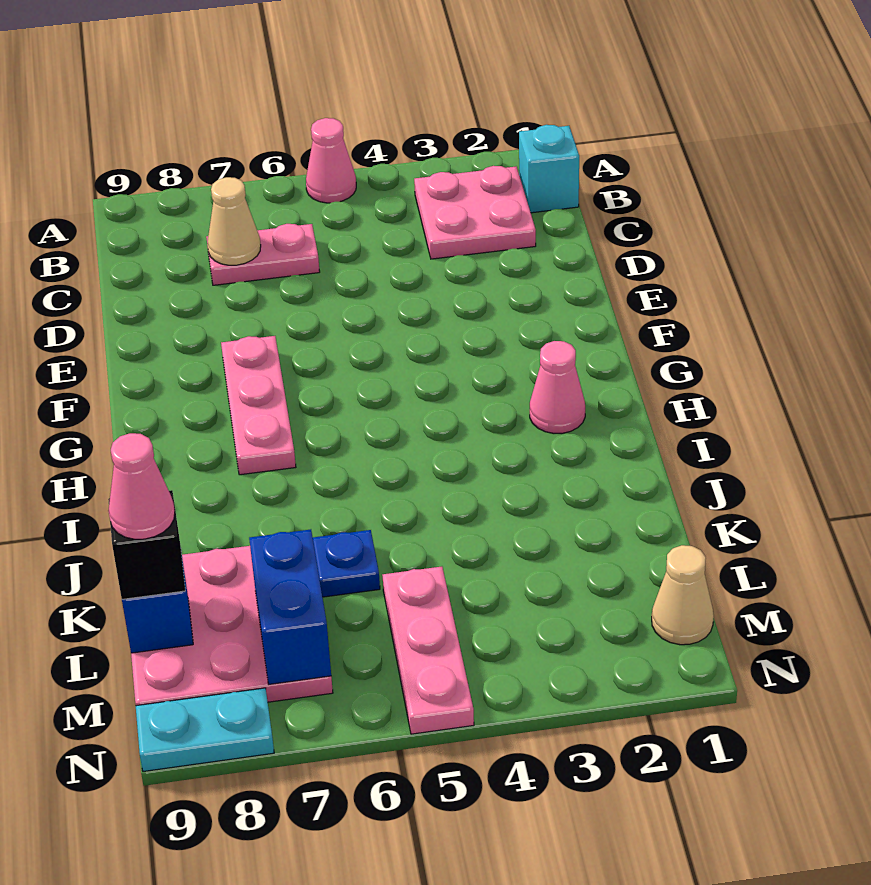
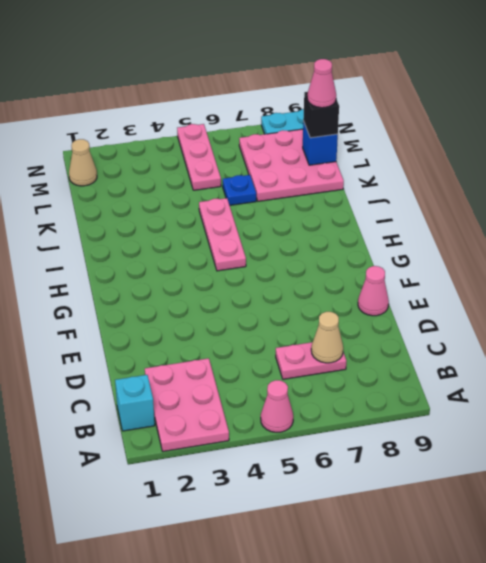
pink plate B2:C3 level 1 -> pink plate A2:C3 level 1
pink plate F7:H7 level 1 -> pink plate H5:J5 level 1
pink cone H2 level 1 -> pink cone E9 level 1
blue brick L7:M7 level 2 -> none

